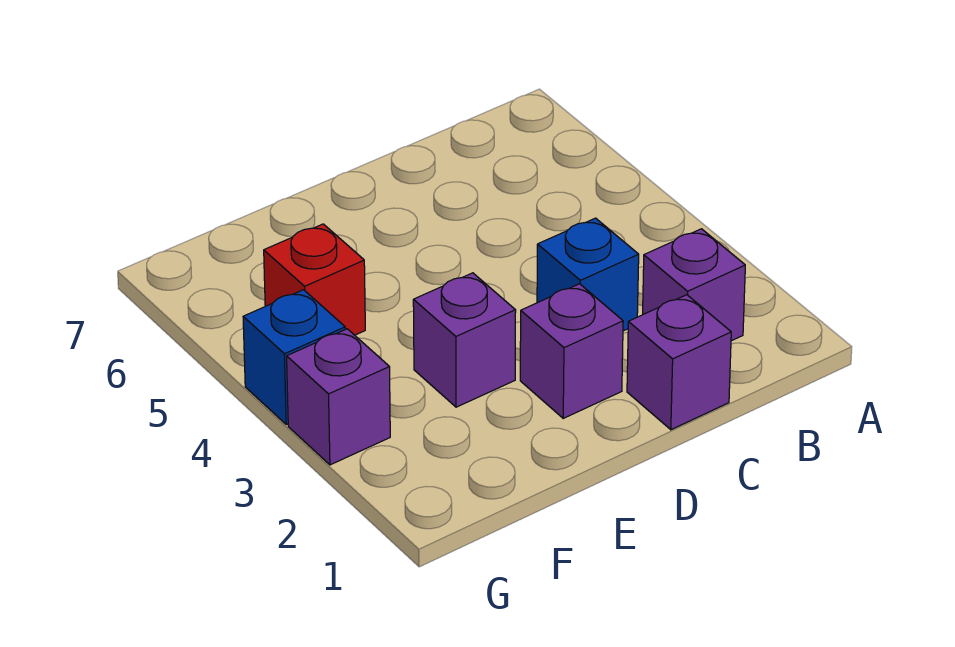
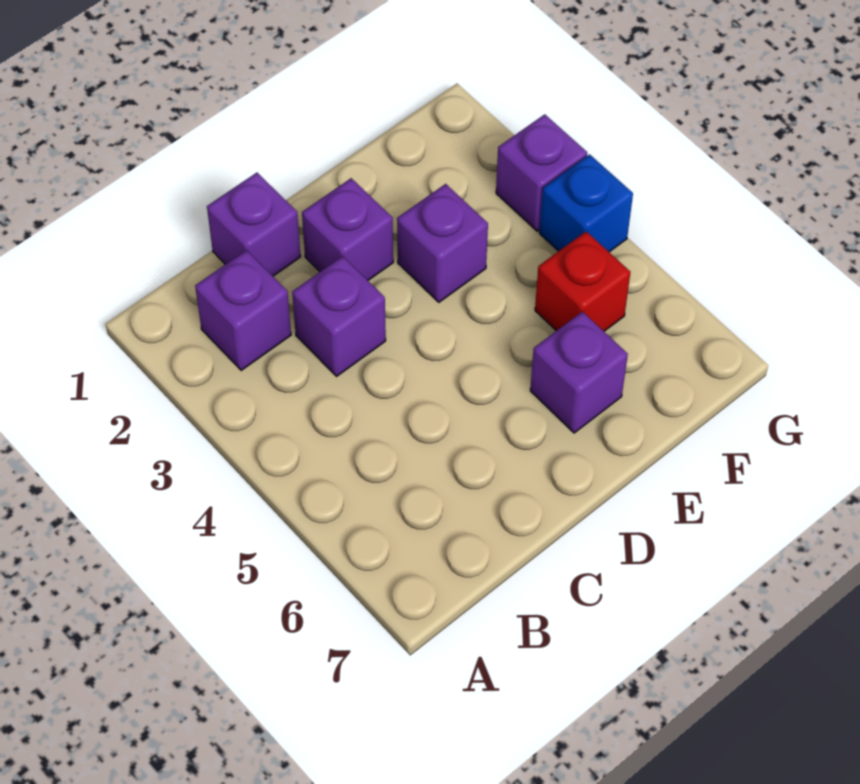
blue brick C3 level 1 -> purple brick C3 level 1
none -> purple brick E6 level 1

